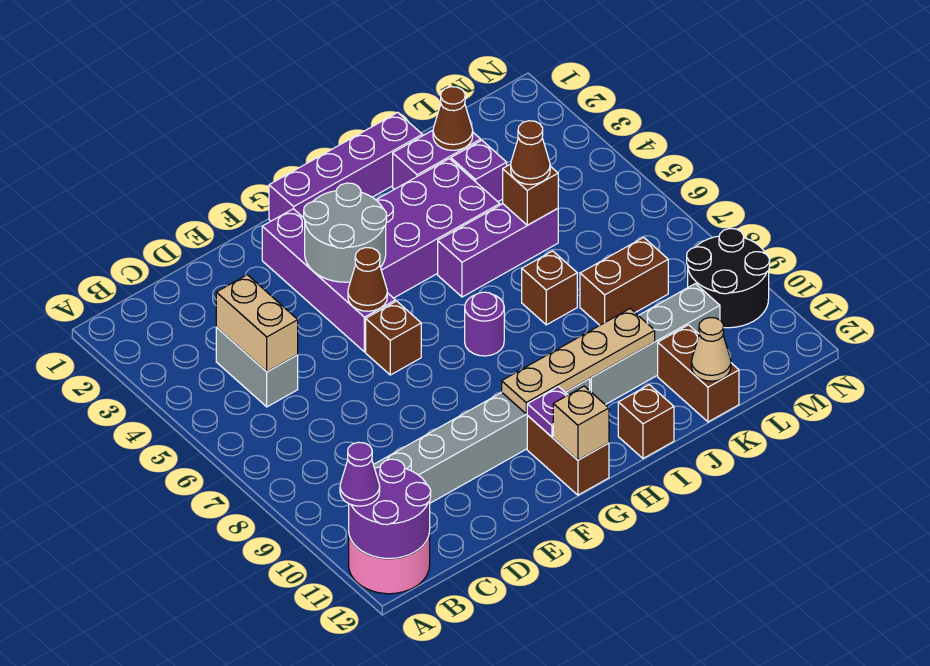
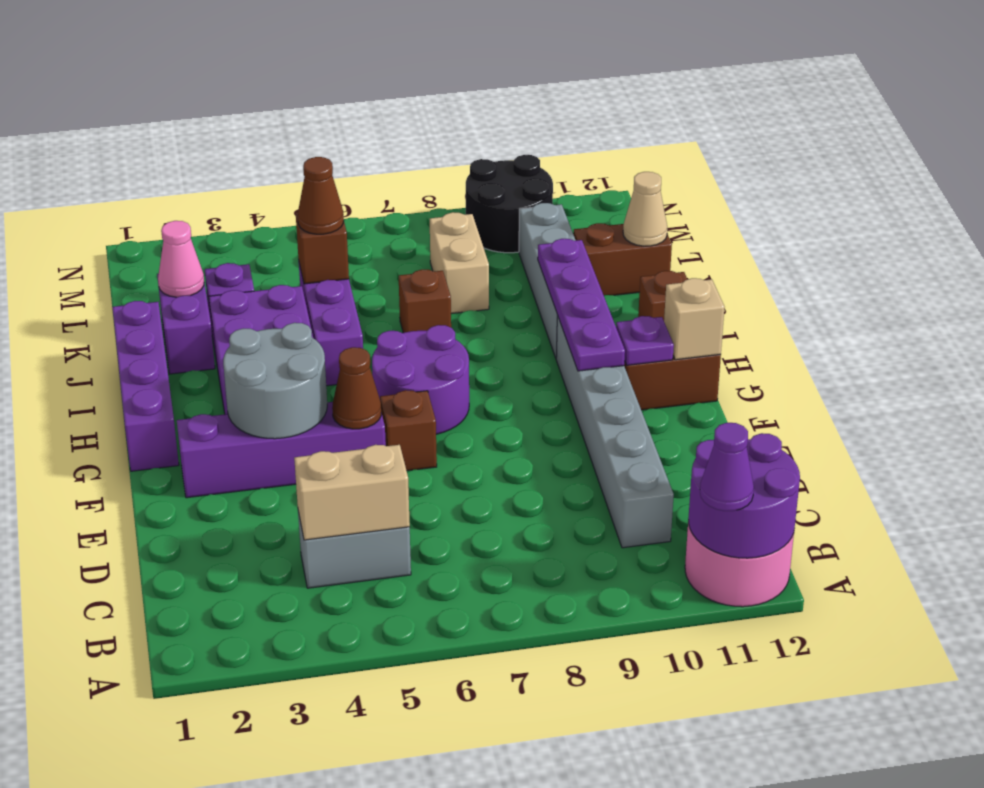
tan plate G10:J10 level 2 -> purple plate G10:J10 level 2
purple round brick H7 level 1 -> purple round brick G6:H7 level 1
brown cone K2 level 2 -> pink cone K2 level 2
brown brick K8:L8 level 1 -> tan brick K8:L8 level 1

